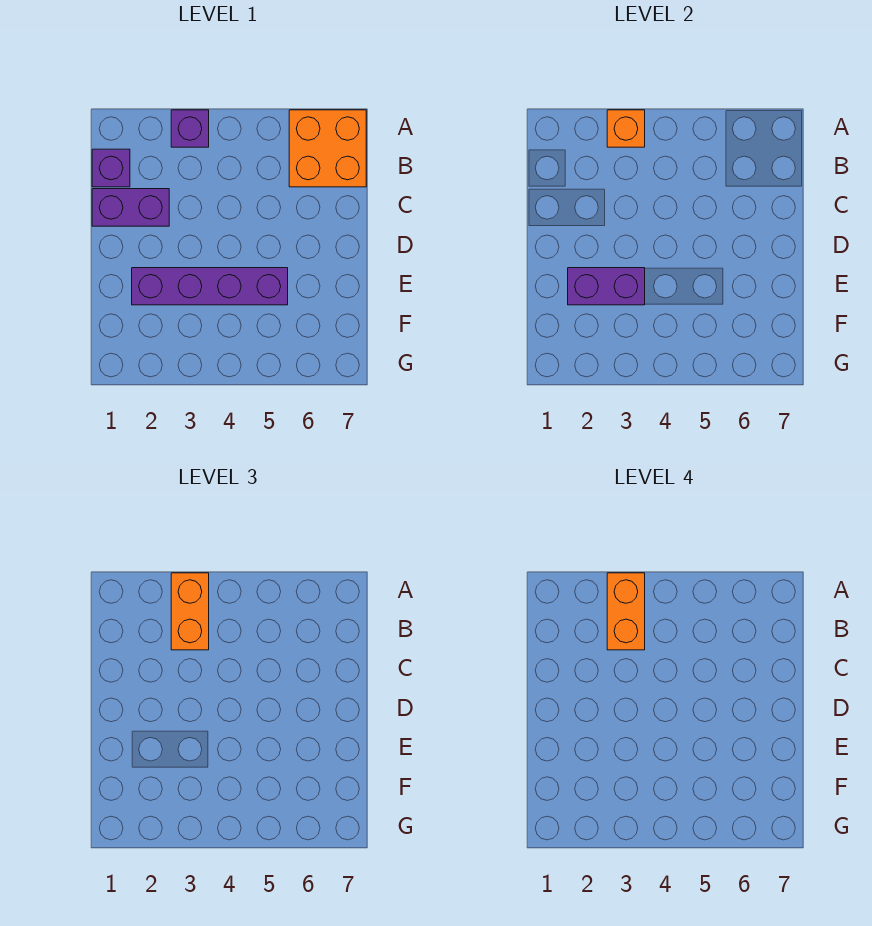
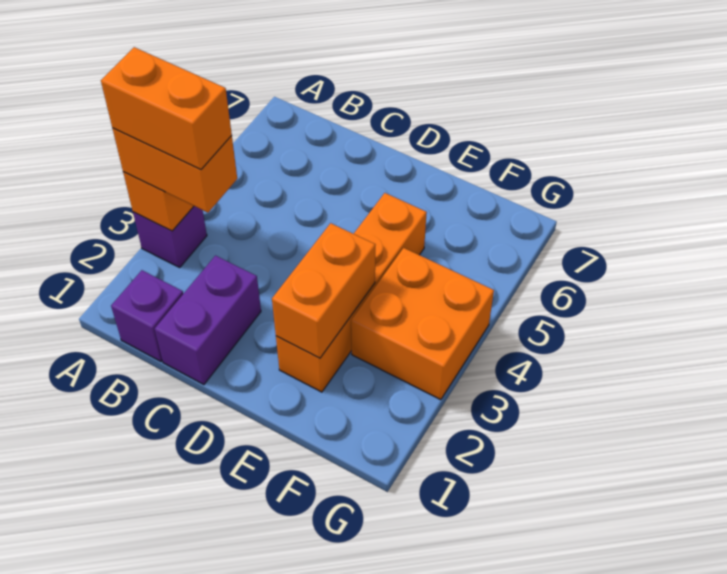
orange brick A6:B7 level 1 -> orange brick F3:G4 level 1
purple brick E2:E5 level 1 -> orange brick E2:E5 level 1
purple brick E2:E3 level 2 -> orange brick E2:E3 level 2

